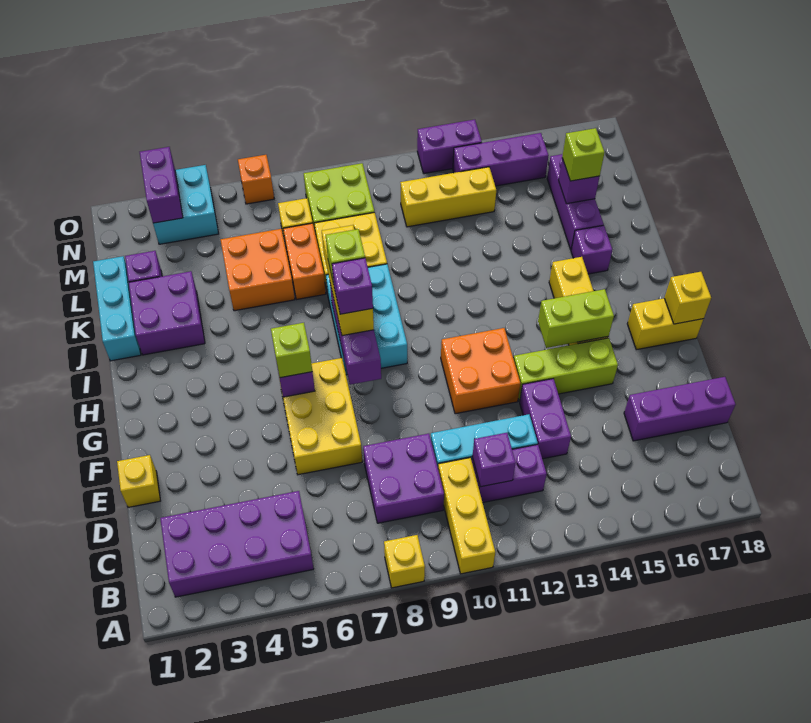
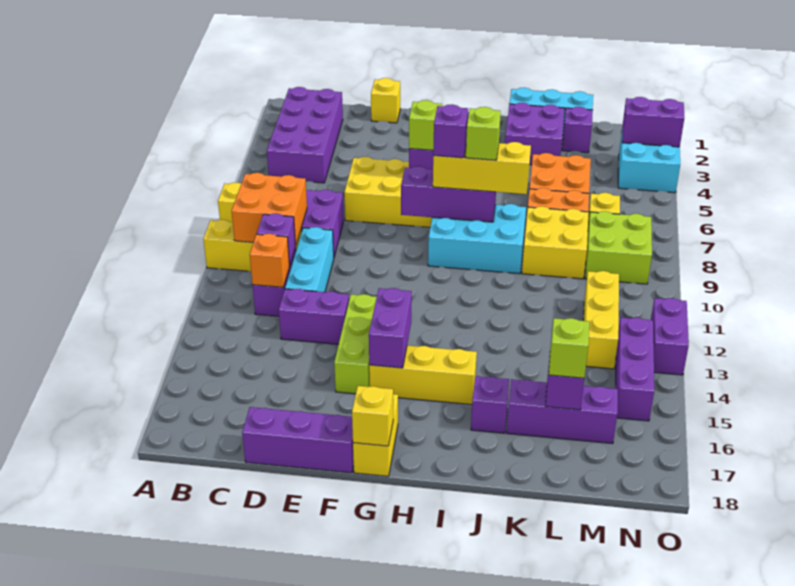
purple brick D16:D18 level 1 -> purple brick D18:F18 level 1
orange brick F11:G12 level 1 -> orange brick B9:C10 level 2
lime brick G14:G15 level 2 -> purple brick G14:G15 level 2
orange brick O6 level 1 -> orange brick C12 level 2

